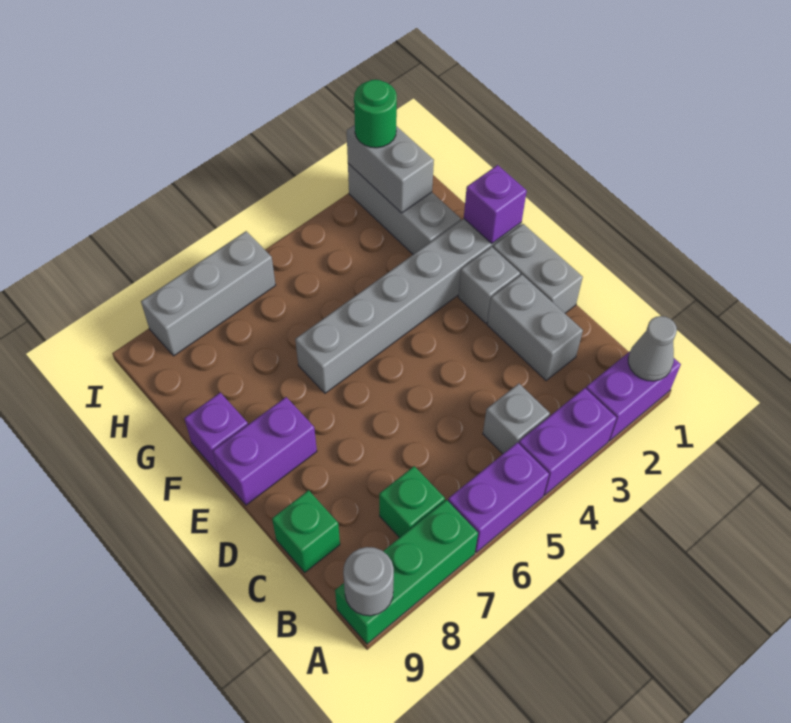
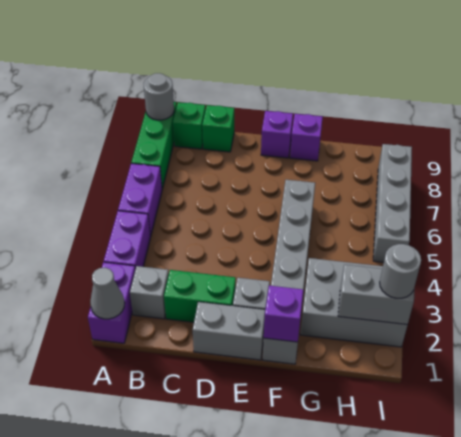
grey brick B4 level 1 -> grey brick B2 level 1
green brick B7 level 1 -> green brick B9 level 1
grey brick C2:D2 level 1 -> green brick C2:D2 level 1
purple brick E8:E9 level 1 -> purple brick E9 level 1
grey brick G2:I2 level 1 -> grey brick G2:I3 level 1
green round brick I2 level 3 -> grey round brick I2 level 3
grey brick I6:I8 level 1 -> grey brick I5:I8 level 1

